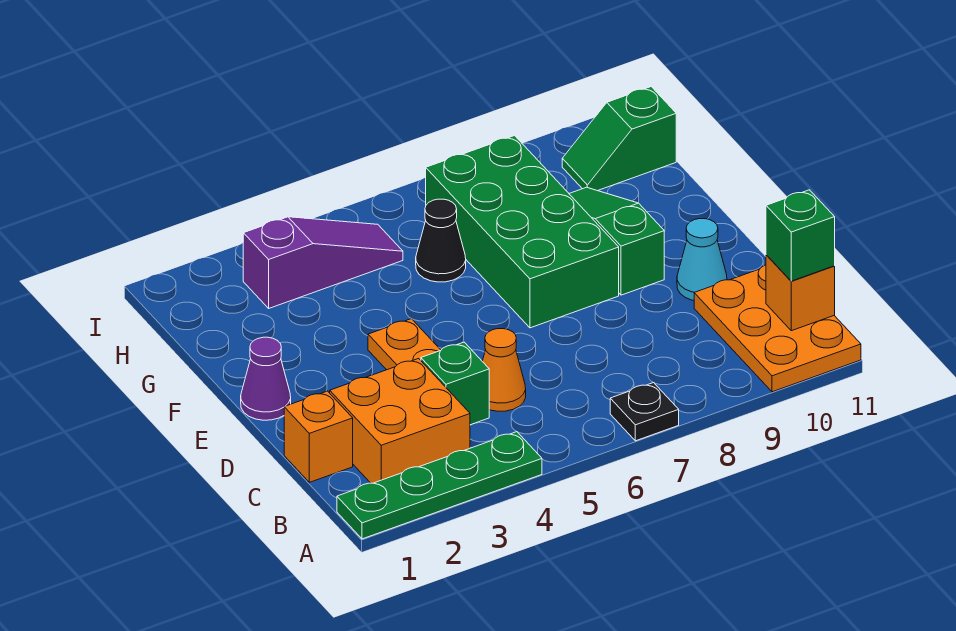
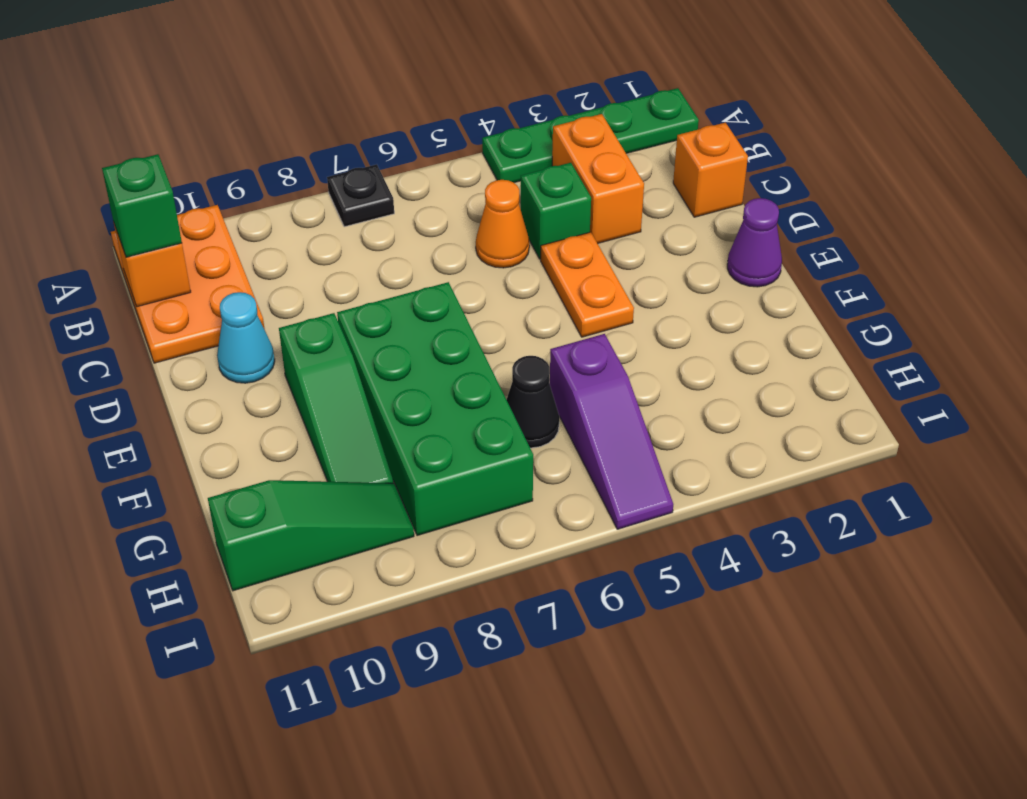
orange brick B2:C3 level 1 -> orange brick B3:C3 level 1
purple slope H3:H5 level 1 top 3 -> purple slope G5:I5 level 1 top G
green slope H10:H11 level 1 top 11 -> green slope H9:H11 level 1 top 11

